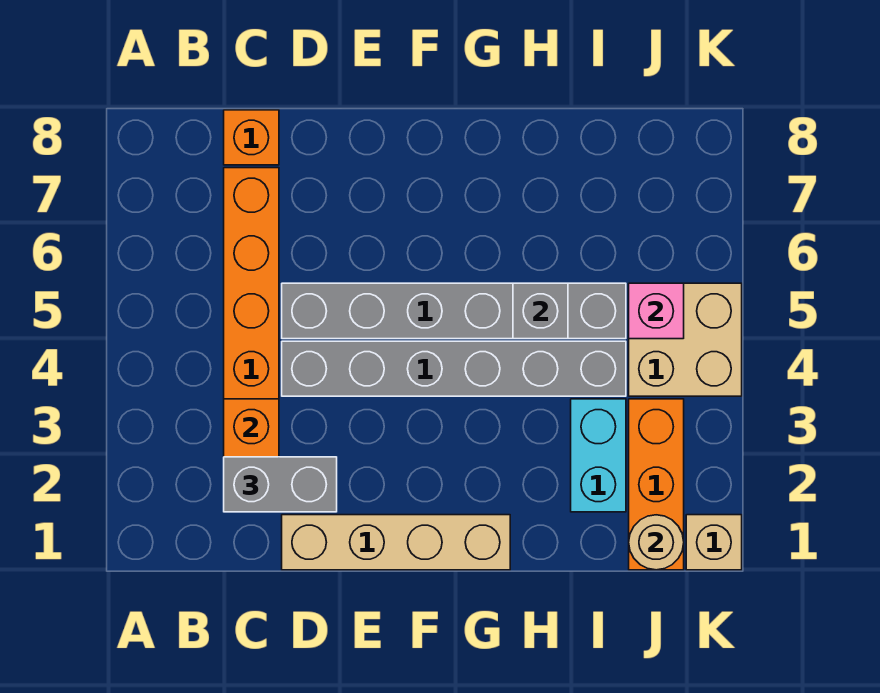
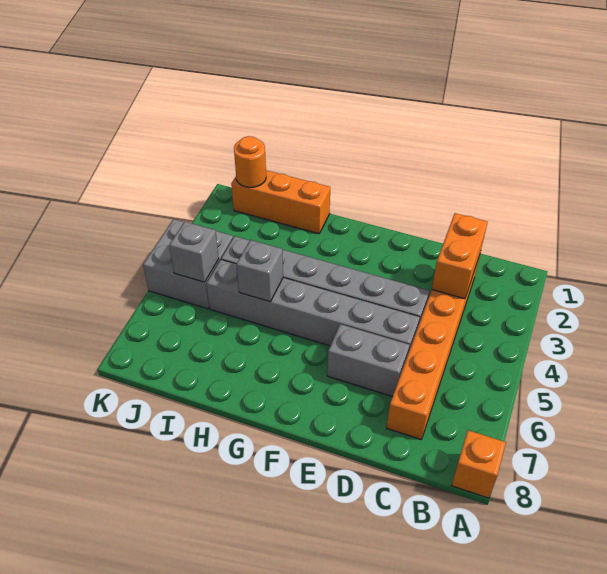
grey brick C2:D2 level 3 -> grey brick D6:E6 level 1
orange brick C8 level 1 -> orange brick A8 level 1
tan brick D1:G1 level 1 -> none
cyan brick I2:I3 level 1 -> none
orange brick J1:J3 level 1 -> orange brick H1:J1 level 1
tan round brick J1 level 2 -> orange round brick J1 level 2
tan brick J4:K5 level 1 -> grey brick J4:K5 level 1
pink brick J5 level 2 -> grey brick J5 level 2
tan brick K1 level 1 -> none

